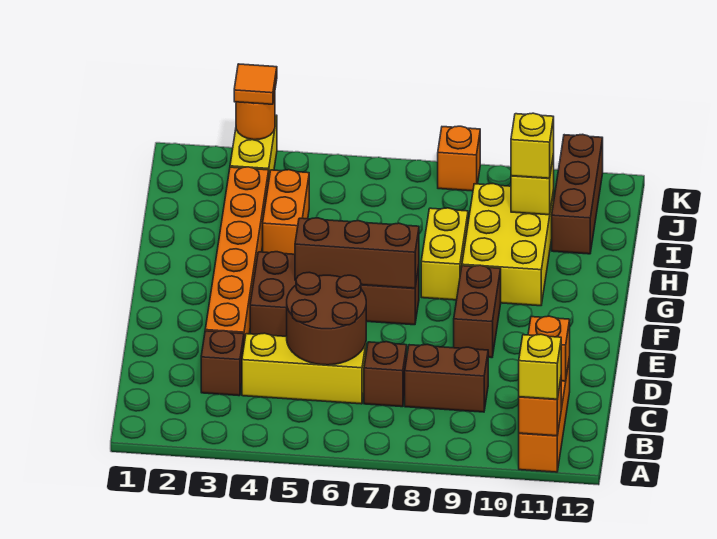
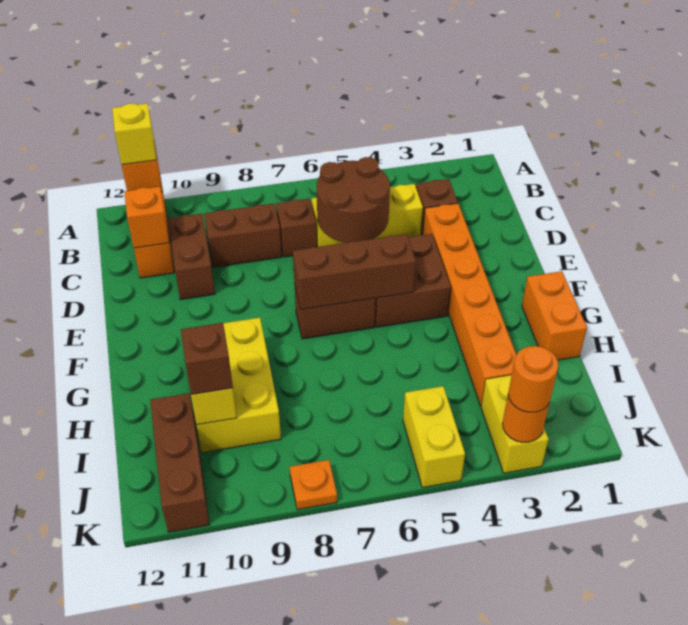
brown brick E9:F9 level 1 -> brown brick C10:D10 level 1
yellow brick G8:H8 level 1 -> yellow brick J5:K5 level 1
orange brick H4:I4 level 1 -> orange brick G1:H1 level 1
yellow brick I10 level 3 -> brown brick I10 level 3
orange tile K3 level 3 -> orange round brick K3 level 3
orange brick K8 level 1 -> orange plate K8 level 1

